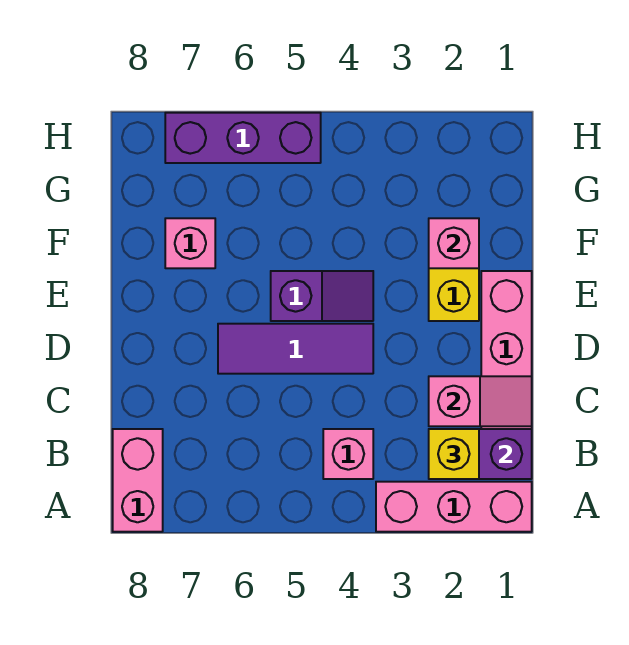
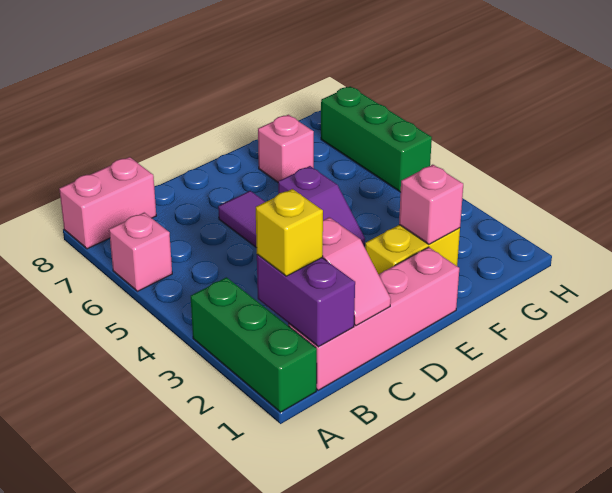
pink brick A1:A3 level 1 -> green brick A1:A3 level 1
pink brick B4 level 1 -> pink brick A6 level 1
purple brick H5:H7 level 1 -> green brick H5:H7 level 1

